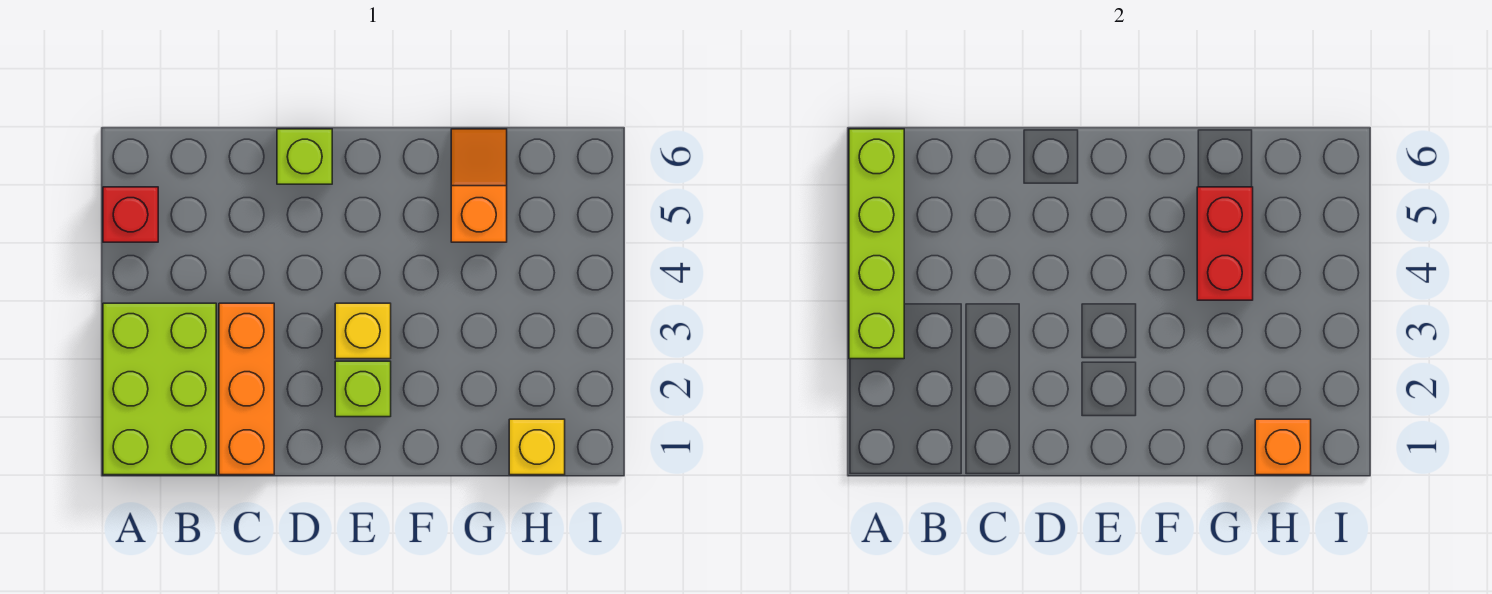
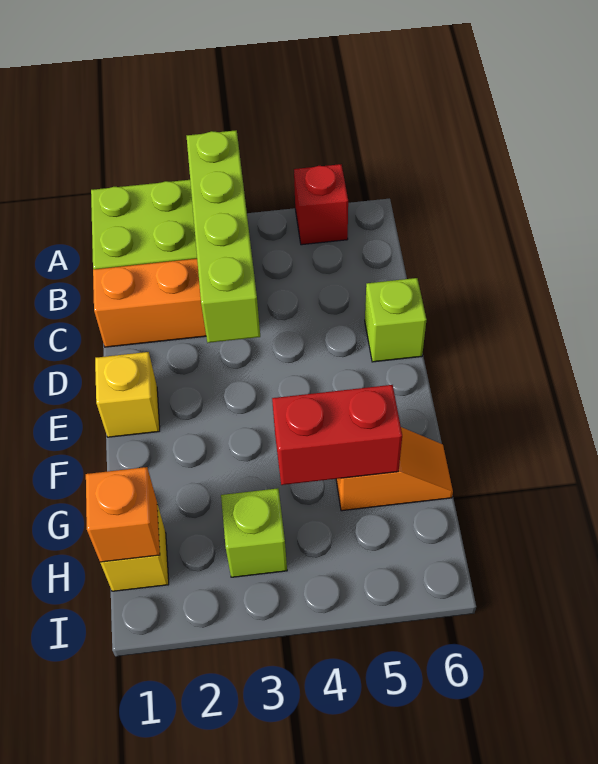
lime brick A3:A6 level 2 -> lime brick A3:D3 level 2
lime brick E2 level 1 -> lime brick H3 level 1
yellow brick E3 level 1 -> yellow brick E1 level 1

